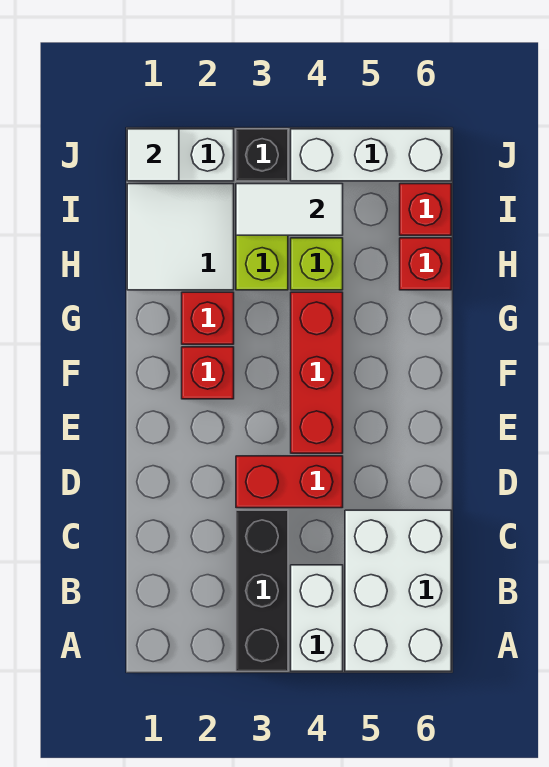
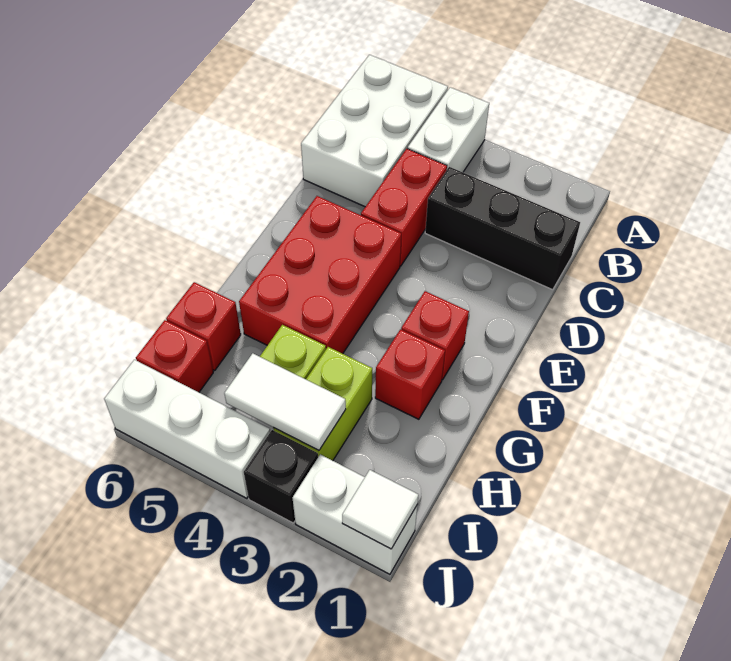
black brick A3:C3 level 1 -> black brick C1:C3 level 1
red brick D3:D4 level 1 -> red brick C4:D4 level 1
red brick E4:G4 level 1 -> red brick E4:G5 level 1
white tile H1:I2 level 1 -> none

